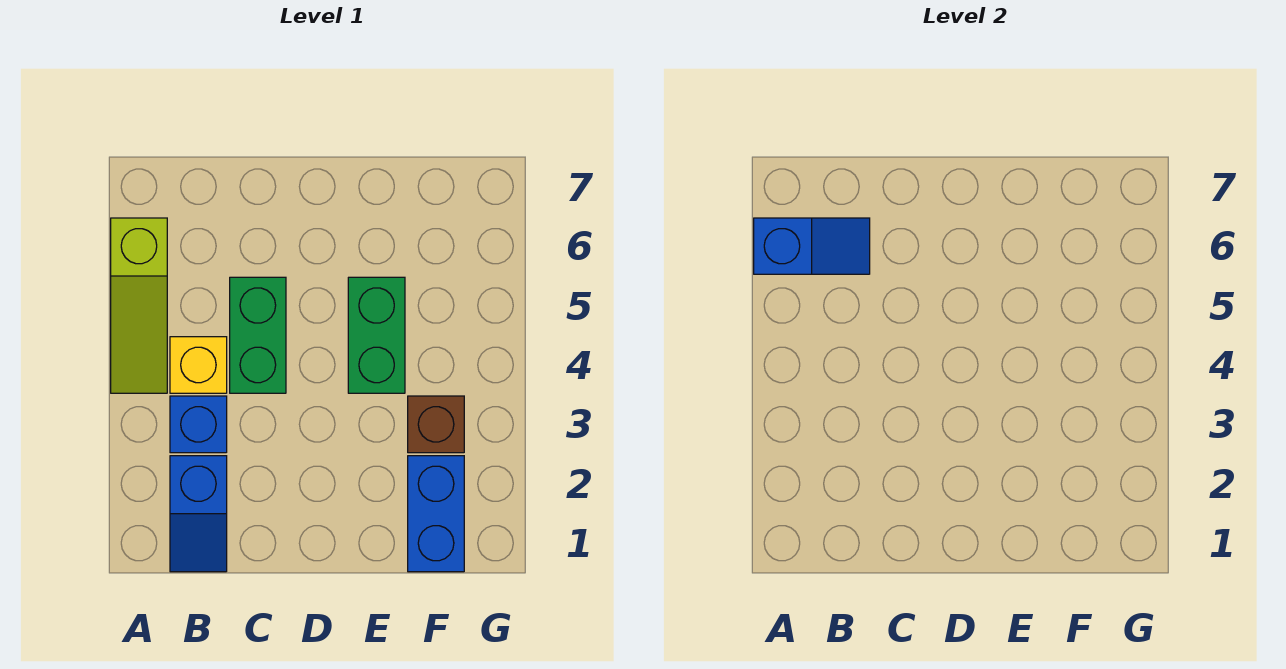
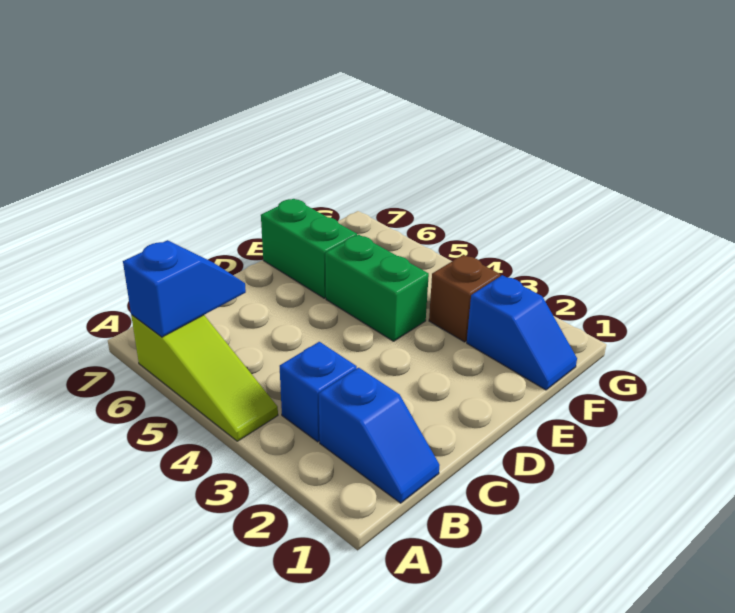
yellow brick B4 level 1 -> none
green brick C4:C5 level 1 -> green brick E6:E7 level 1
blue brick F1:F2 level 1 -> blue slope F1:F2 level 1 top 2

